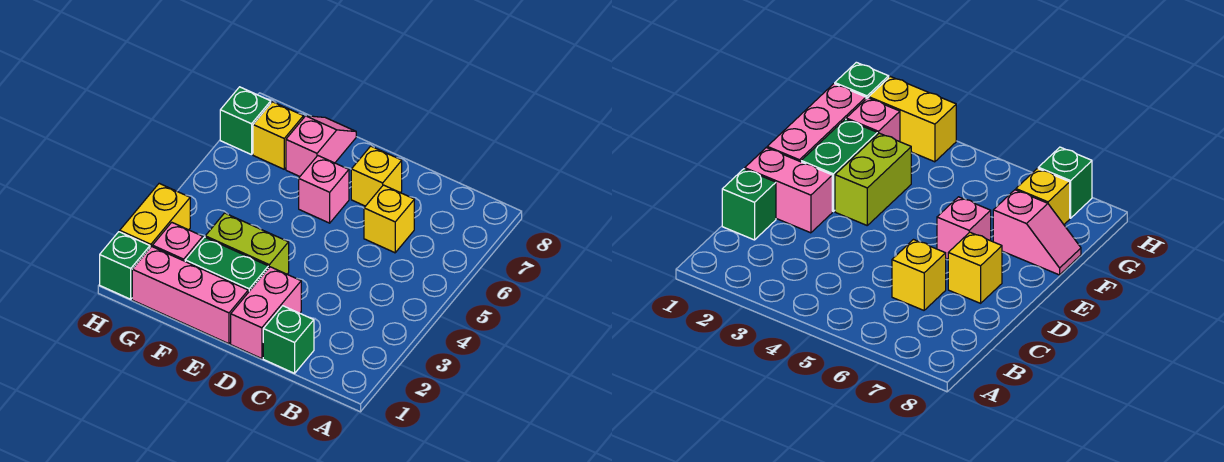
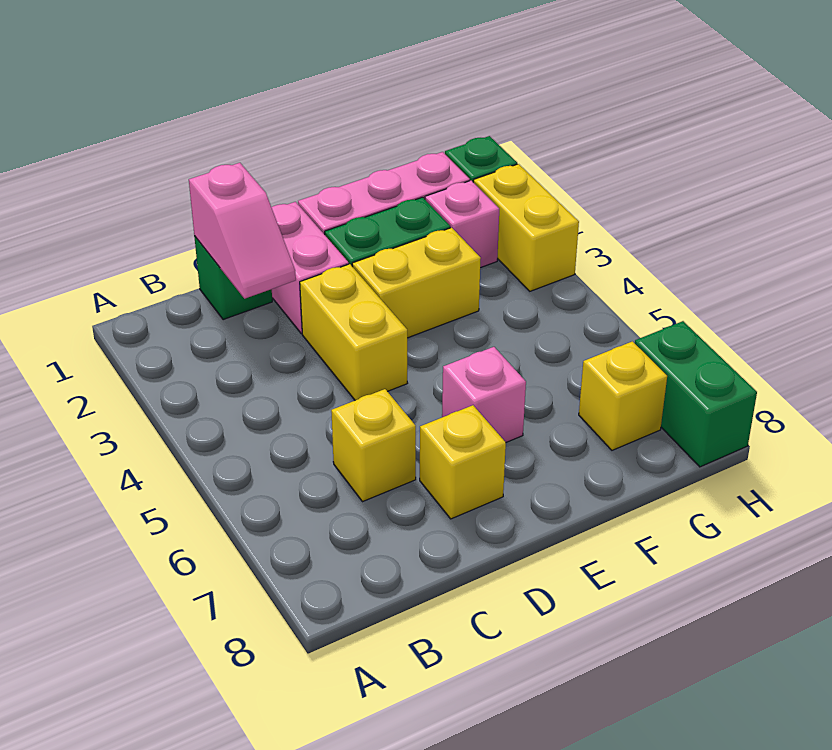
none -> yellow brick D3:D4 level 1
lime brick E3:F3 level 1 -> yellow brick E3:F3 level 1
pink slope F7:F8 level 1 top 7 -> pink slope C1:C2 level 2 top 1
green brick H7 level 1 -> green brick H7:H8 level 1

